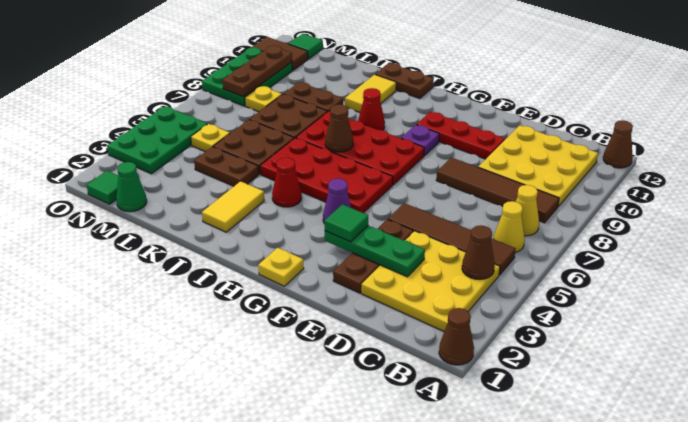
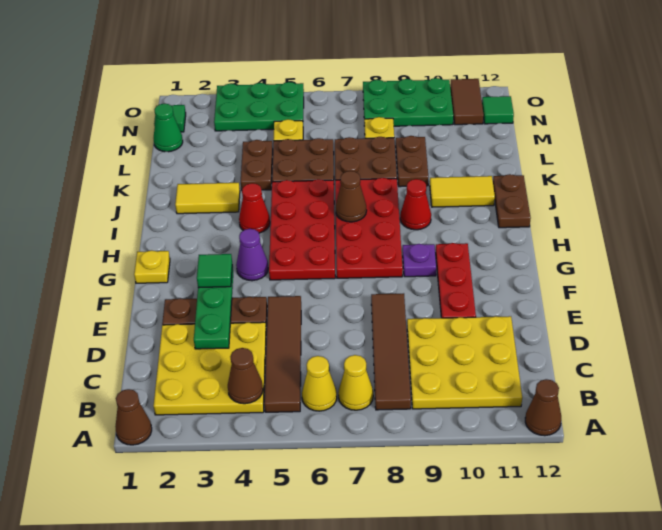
brown plate N8:N10 level 2 -> none

